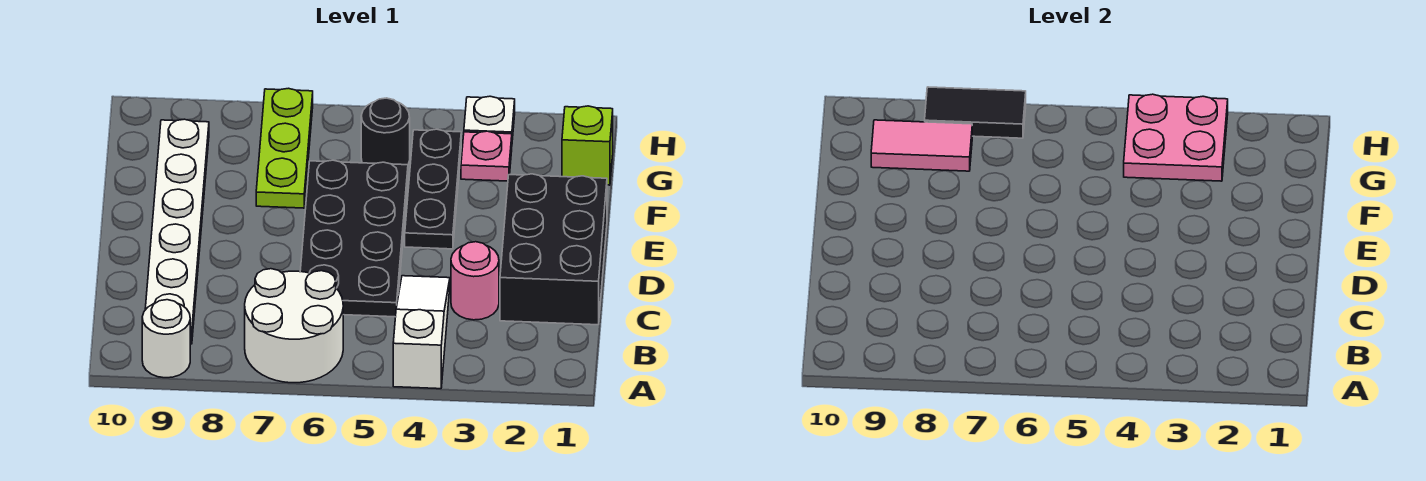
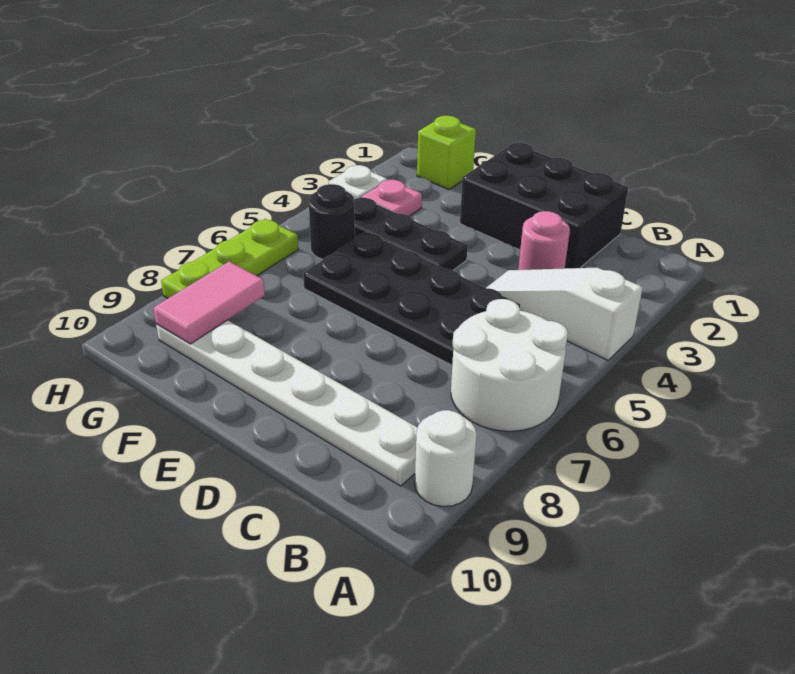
lime plate F7:H7 level 1 -> lime plate H6:H8 level 1
pink plate G3:H4 level 2 -> none
black tile H7:H8 level 2 -> none

